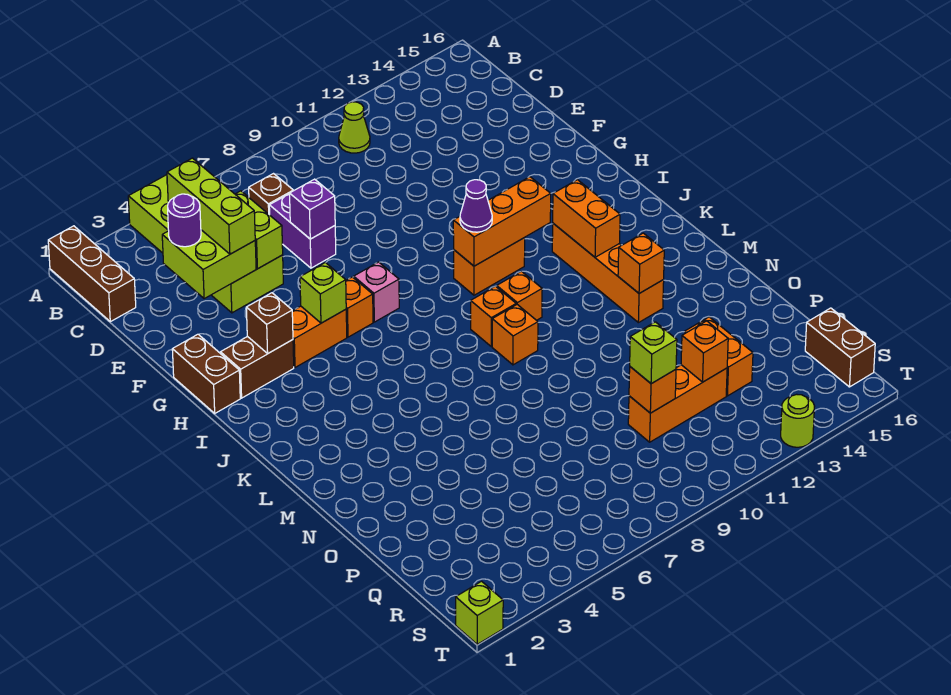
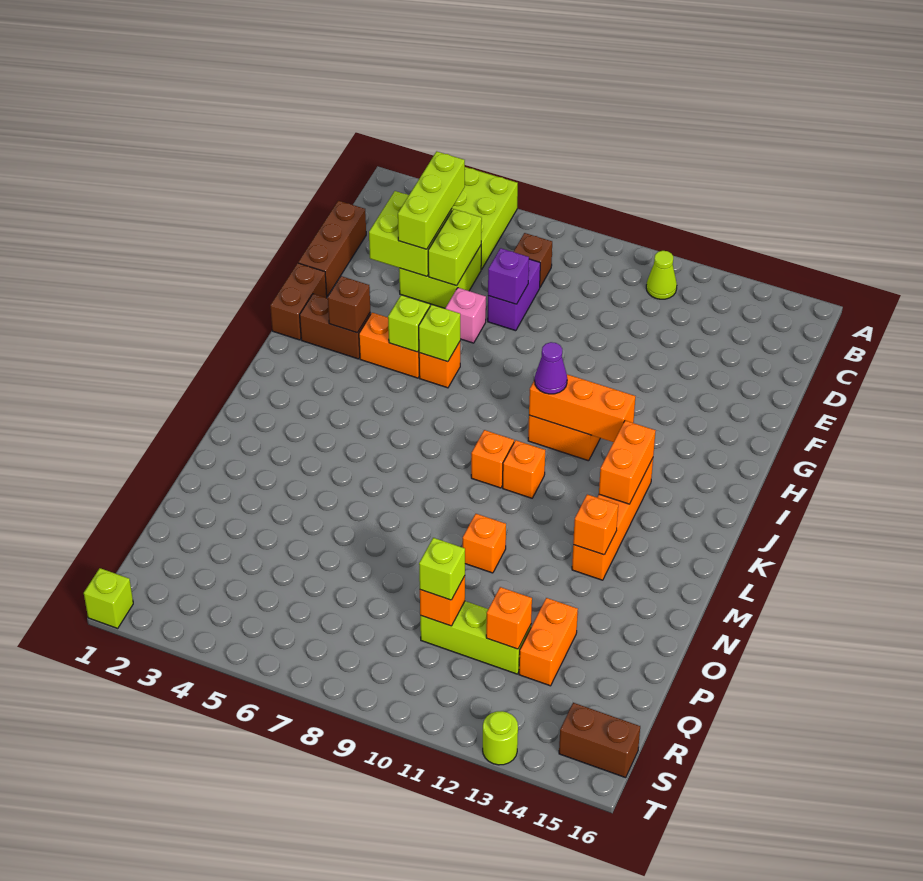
brown brick A1:C1 level 1 -> brown brick D1:F1 level 1
purple round brick D3 level 3 -> none
none -> lime brick H6 level 2
pink brick H7 level 1 -> pink brick F6 level 1
orange brick L9 level 1 -> orange brick N10 level 1
orange brick Q10:Q12 level 1 -> lime brick Q10:Q12 level 1
brown brick R16:S16 level 1 -> brown brick S15:S16 level 1

